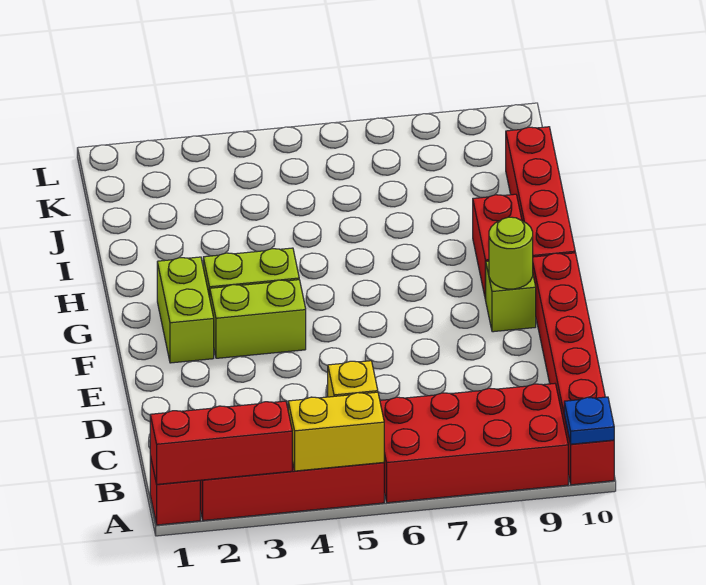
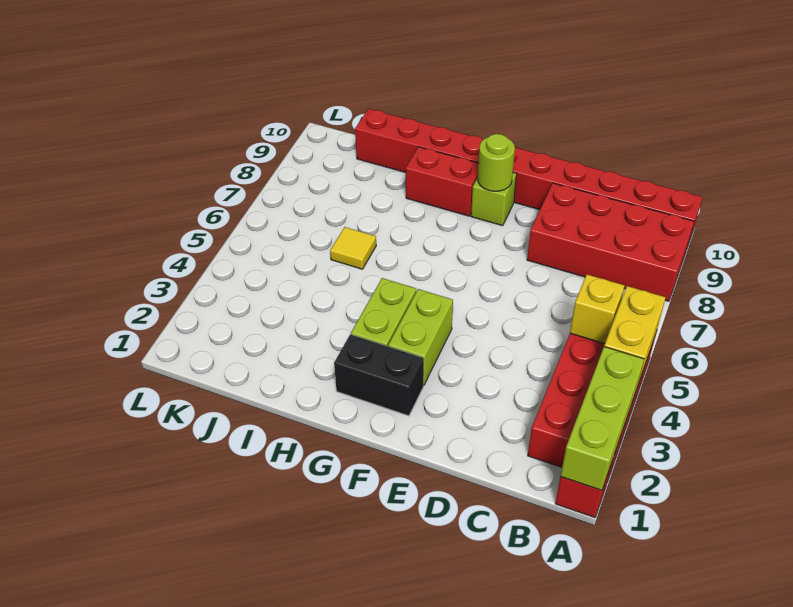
red brick A1:A3 level 2 -> lime brick A1:A3 level 2
red brick A6:B9 level 1 -> red brick A8:D9 level 1
blue plate A10 level 2 -> none
lime brick F2:G2 level 1 -> black brick F2:G2 level 1
none -> yellow tile I6 level 1

